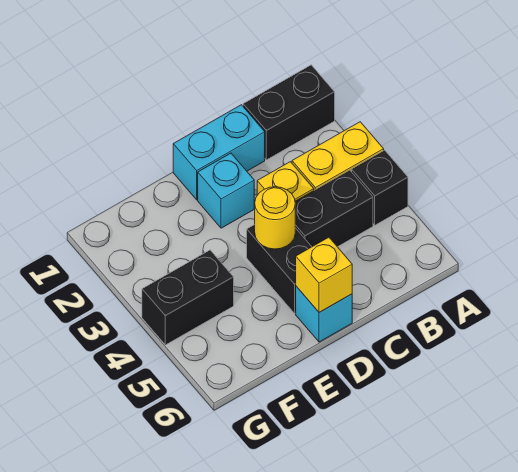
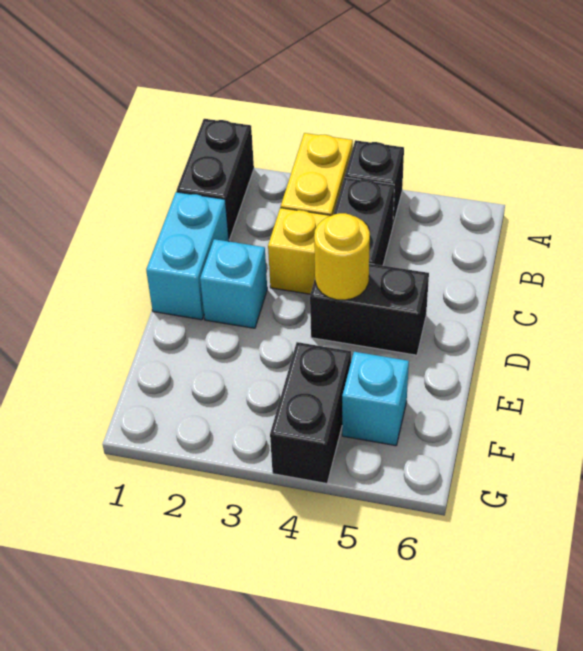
cyan brick D6 level 1 -> cyan brick F5 level 1
yellow brick D6 level 2 -> none

